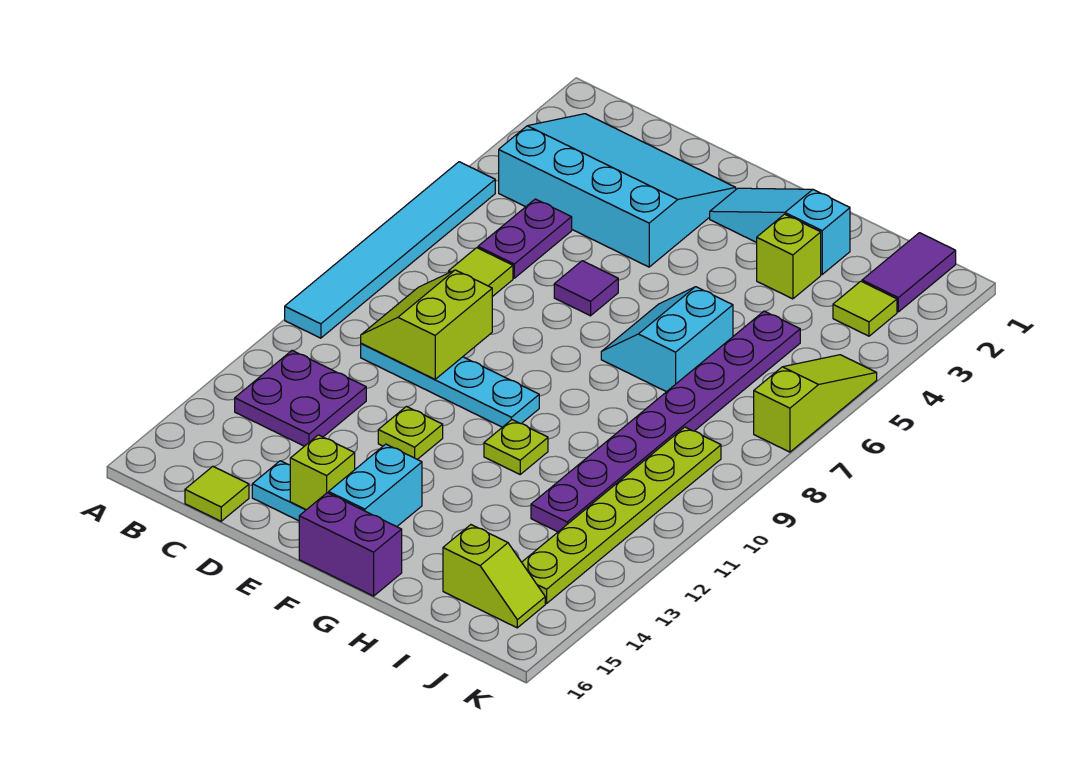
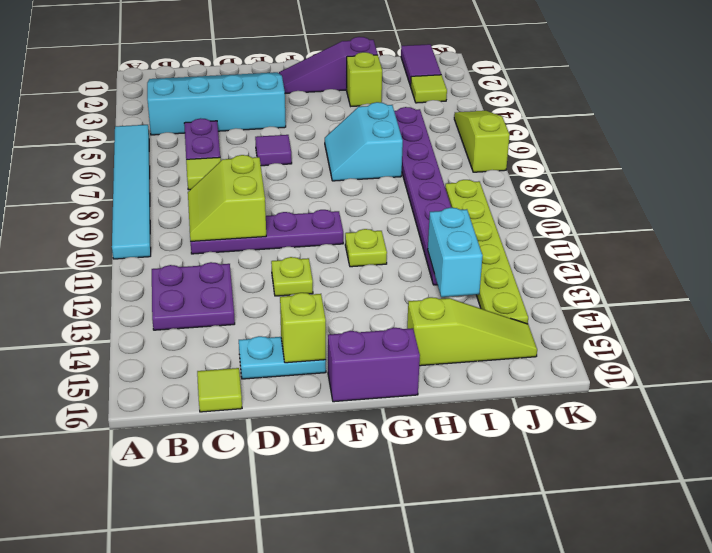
cyan plate C10:F10 level 1 -> purple plate C10:F10 level 1
cyan slope F2:H2 level 1 top H -> purple slope F2:H2 level 1 top H
cyan brick F14:F15 level 1 -> cyan brick I12:I13 level 2
lime slope I15:J15 level 1 top I -> lime slope H15:J15 level 1 top H

